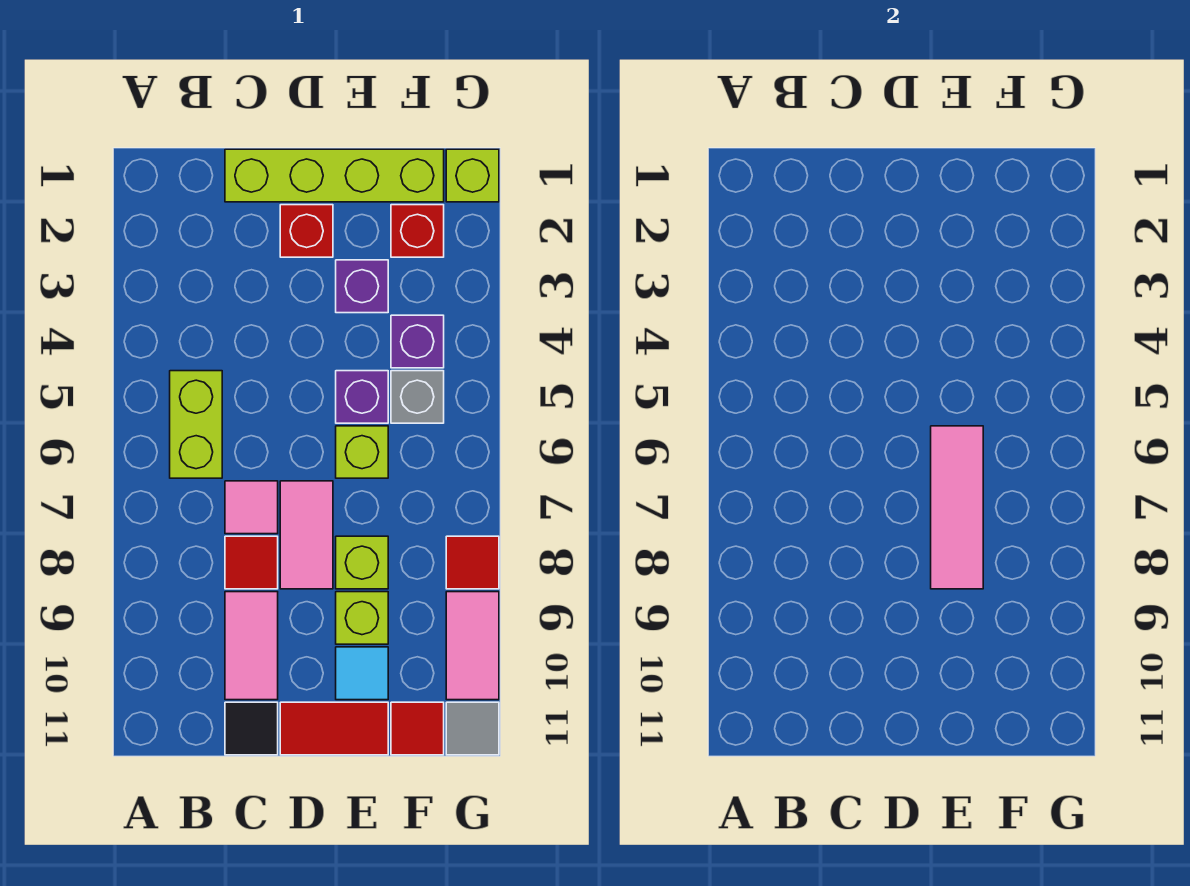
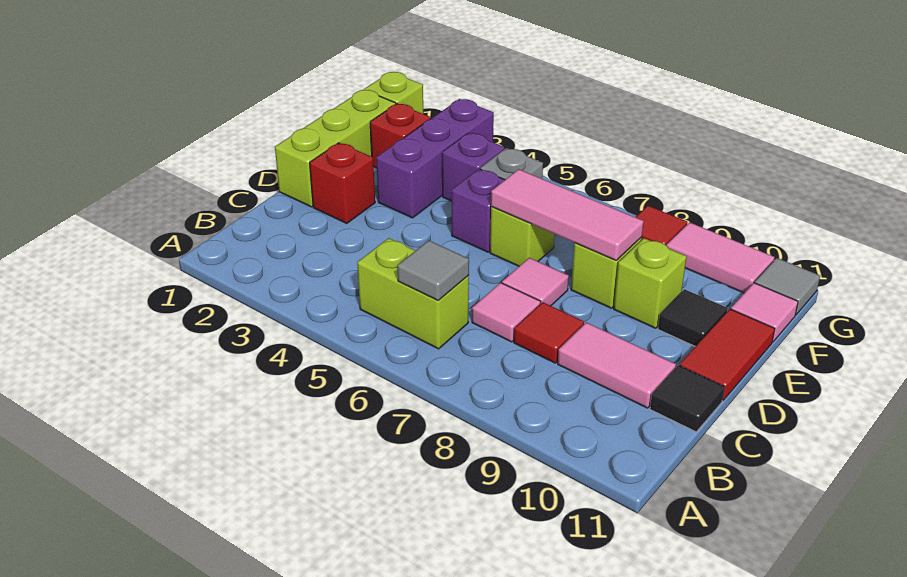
none -> grey tile B6 level 2
lime brick C1:F1 level 1 -> lime brick D1:F1 level 1
pink tile D7:D8 level 1 -> pink tile D7 level 1
purple brick E3 level 1 -> purple brick E3:G3 level 1
cyan tile E10 level 1 -> black tile E10 level 1
red tile F11 level 1 -> pink tile F11 level 1

